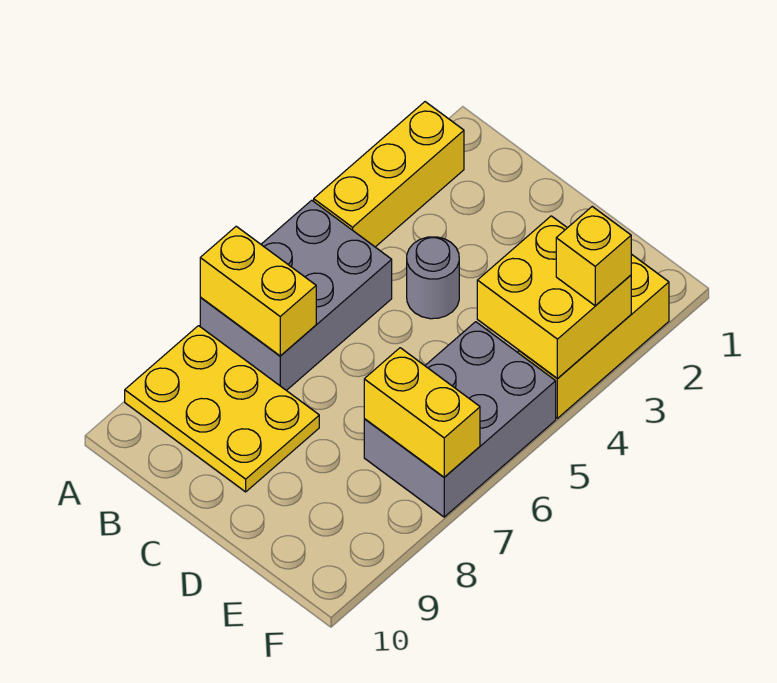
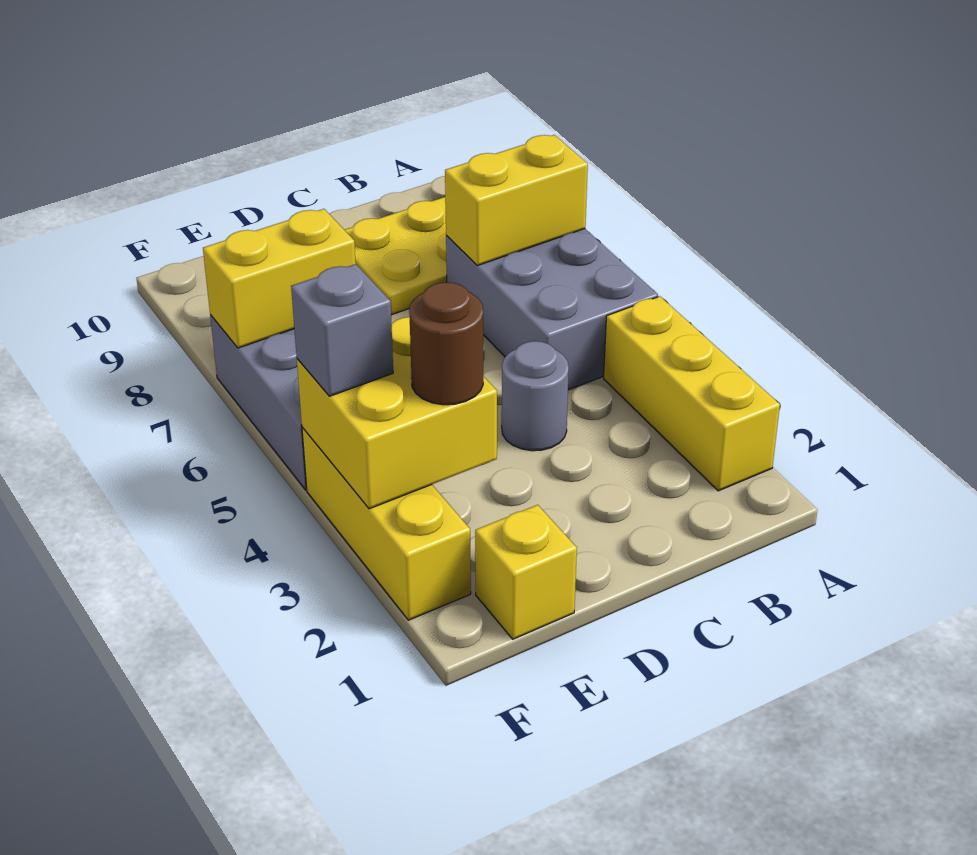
none -> brown round brick E3 level 3
yellow brick F3 level 3 -> yellow brick E1 level 1
none -> grey brick F4 level 3

